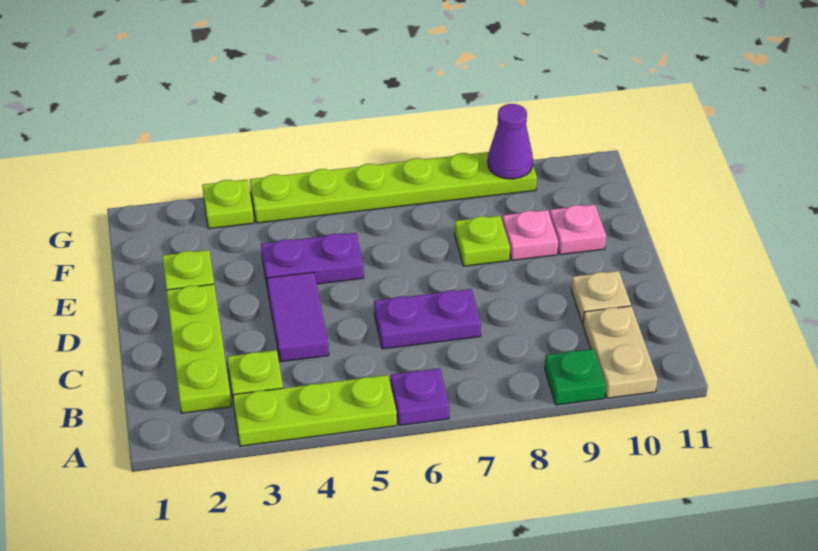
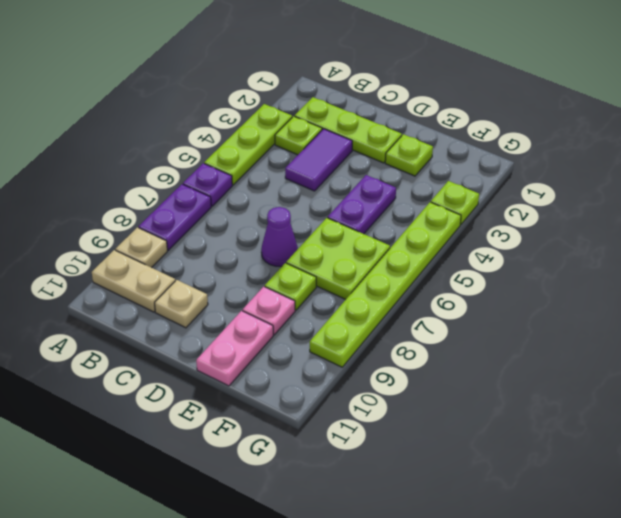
green plate A9 level 1 -> tan plate A9 level 1
purple tile C4:D4 level 1 -> purple tile C3:C4 level 1
purple plate C6:C7 level 1 -> purple plate A7:A8 level 1
none -> lime plate E6:F7 level 1
pink plate E10 level 1 -> pink plate E10:E11 level 1
purple cone G9 level 2 -> purple cone D7 level 1

